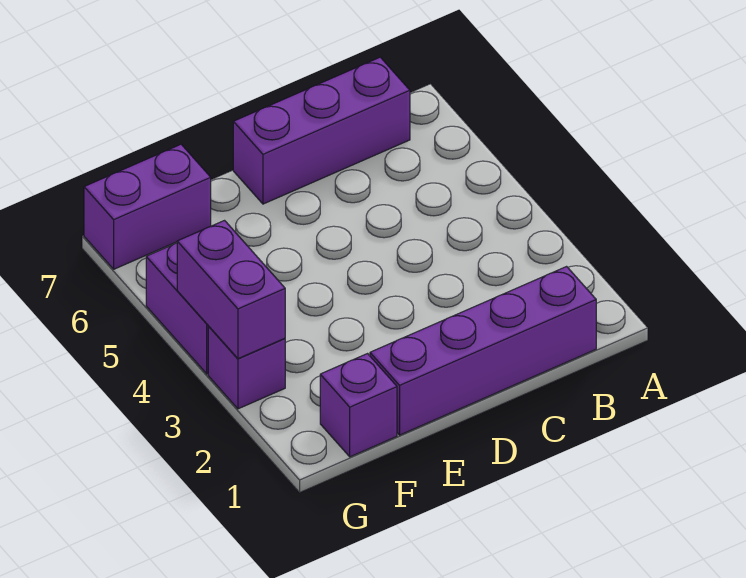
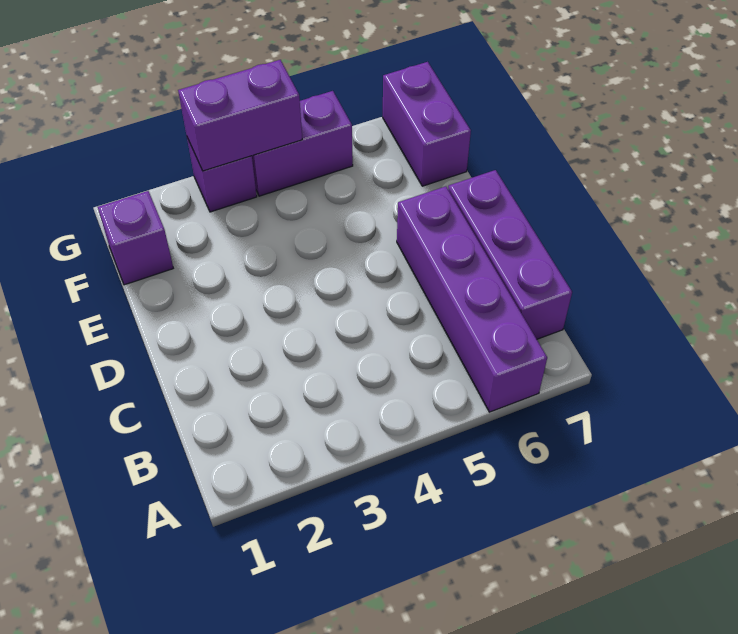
purple brick B1:E1 level 1 -> purple brick A6:D6 level 1

